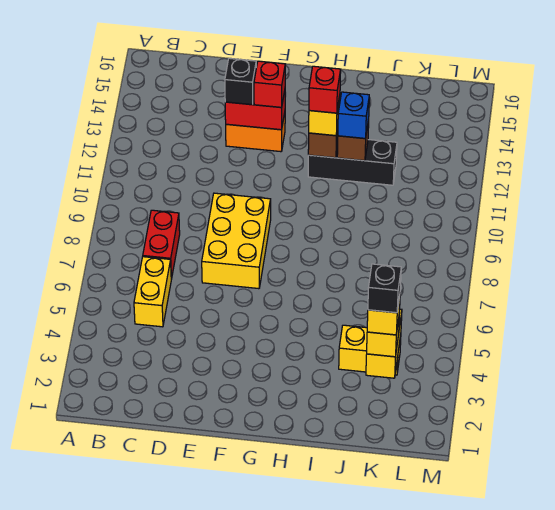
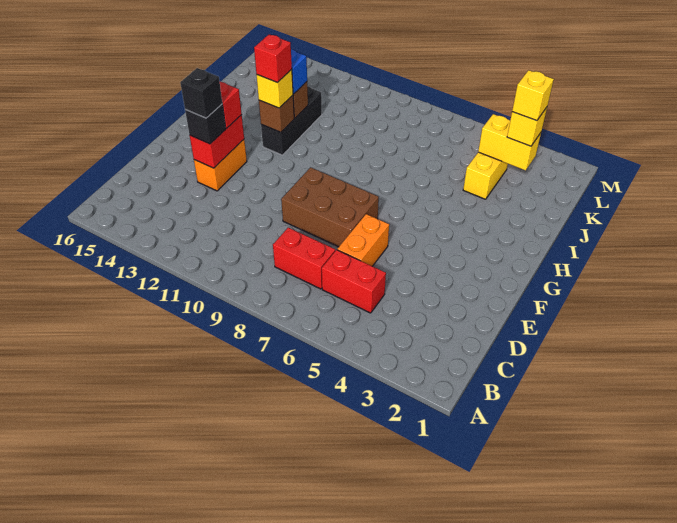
yellow brick C5:C6 level 1 -> red brick C5:C6 level 1
none -> orange brick D6:E6 level 1
yellow brick E7:F9 level 1 -> brown brick E7:F9 level 1
black brick K3 level 5 -> black brick E13 level 4

